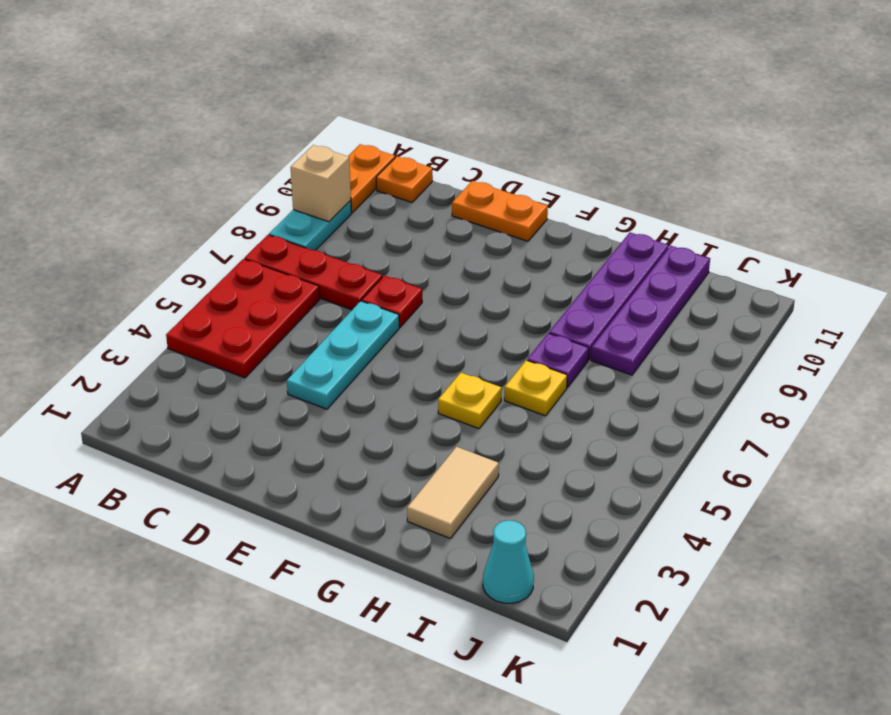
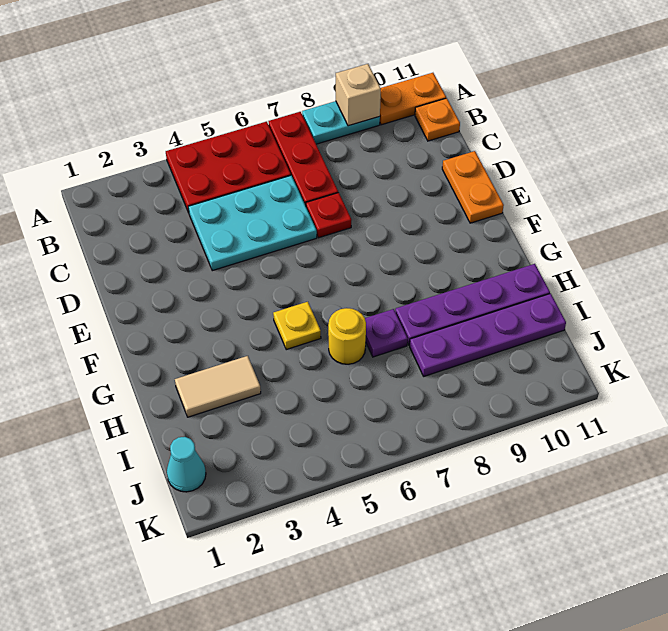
cyan plate D4:D6 level 1 -> cyan plate C4:D6 level 1
yellow plate H6 level 1 -> yellow round brick H6 level 1

